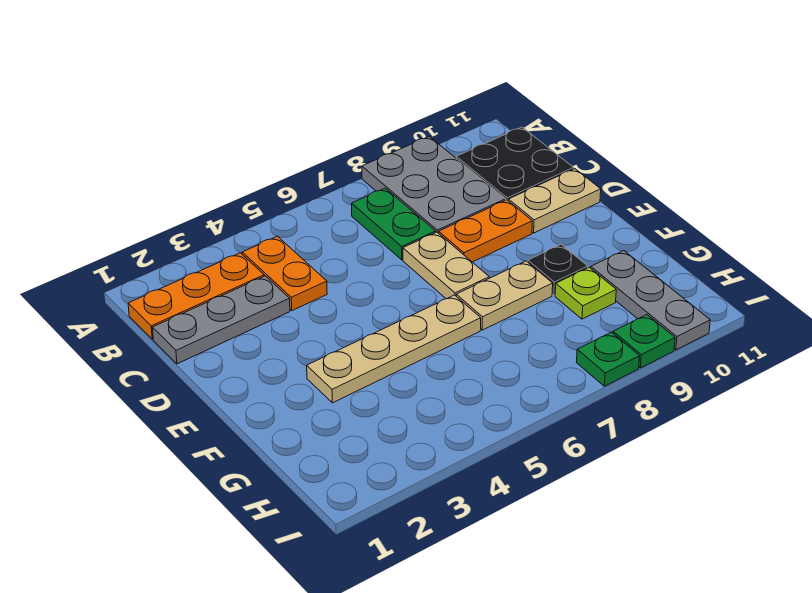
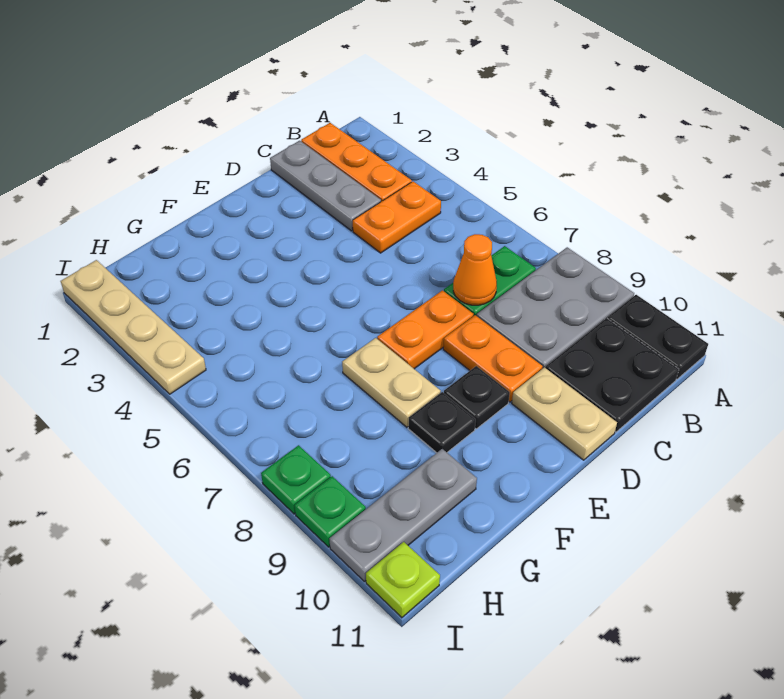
none -> black plate A10:A11 level 1
none -> orange cone C7 level 2
tan plate D7:E7 level 1 -> orange plate D7:E7 level 1
none -> black plate E9 level 1
tan plate F3:F6 level 1 -> tan plate I1:I4 level 1
lime plate G9 level 1 -> lime plate I11 level 1

